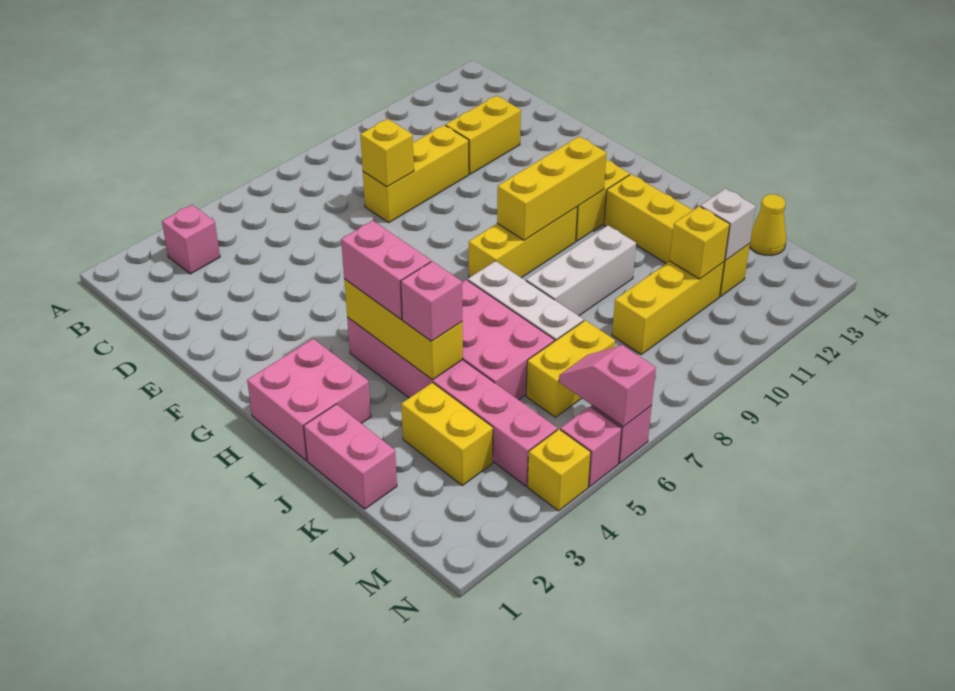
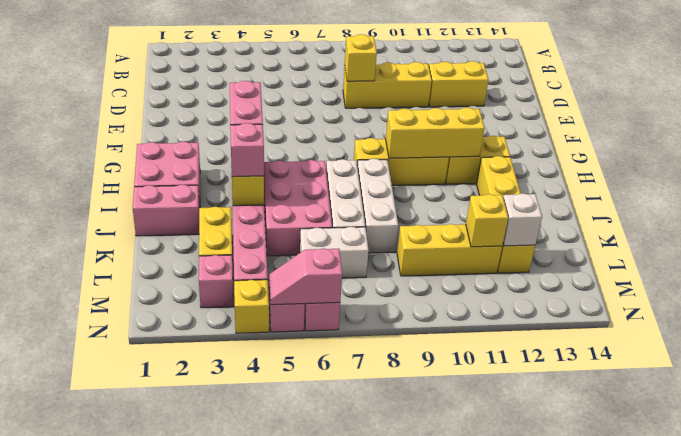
pink brick B3 level 1 -> pink brick M3 level 1
pink brick J1:K1 level 1 -> pink brick J1:J2 level 1
white brick J8:J10 level 1 -> white brick I8:K8 level 1
yellow brick L6:L7 level 1 -> white brick L6:L7 level 1
yellow cone L14 level 1 -> none
pink slope M6:N6 level 2 top N -> pink slope N5:N6 level 2 top 6

